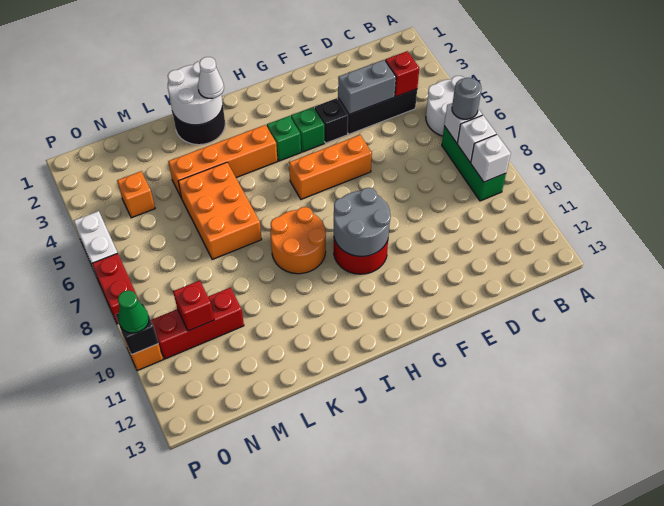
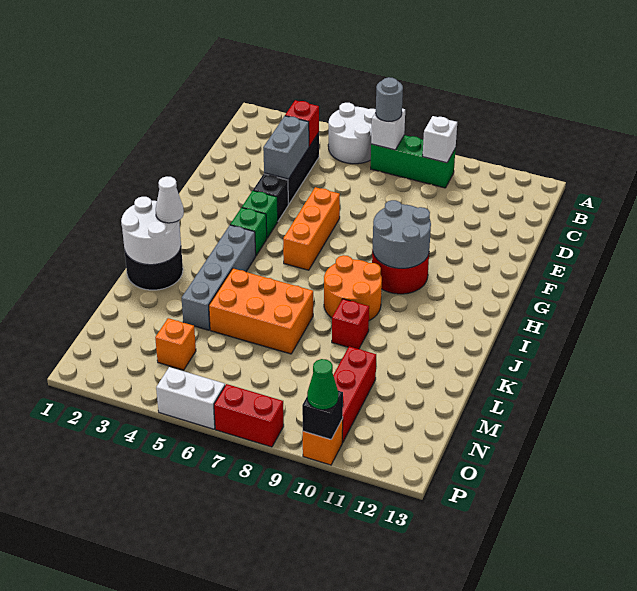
white brick B8 level 2 -> none
orange brick I4:L4 level 1 -> grey brick I4:L4 level 1
red brick N10 level 2 -> red brick K9 level 1

